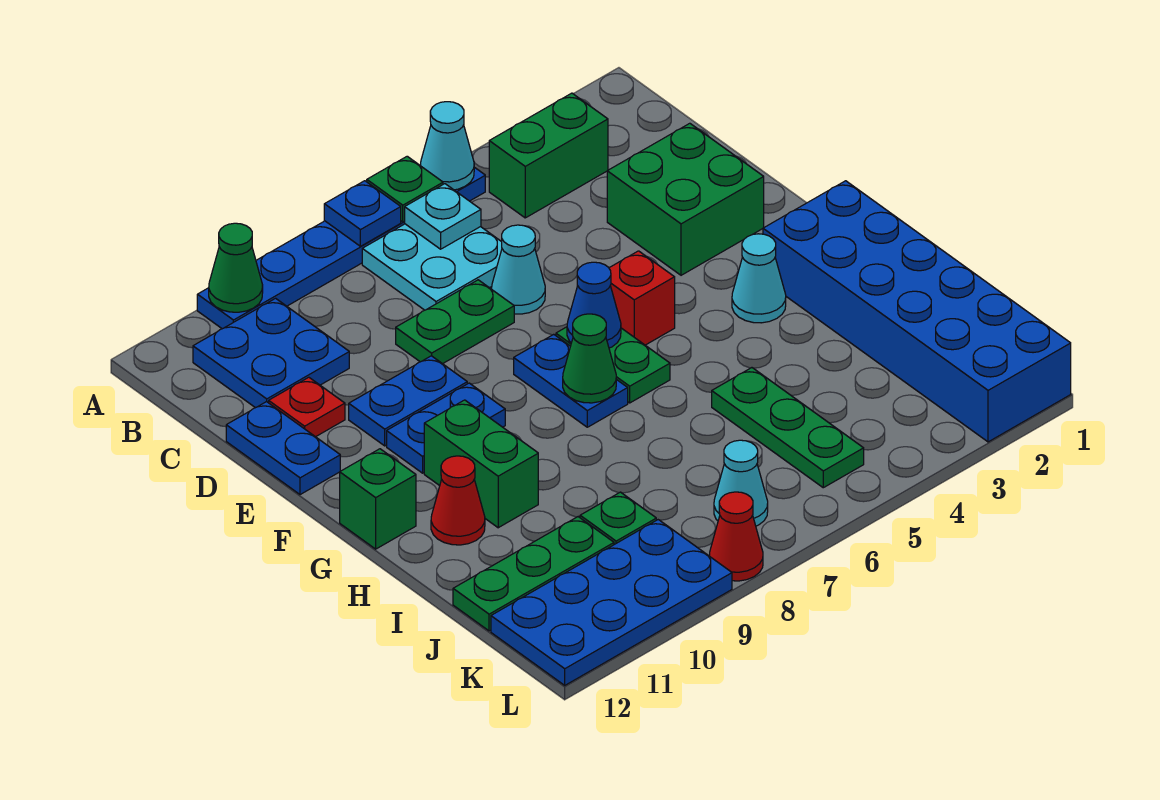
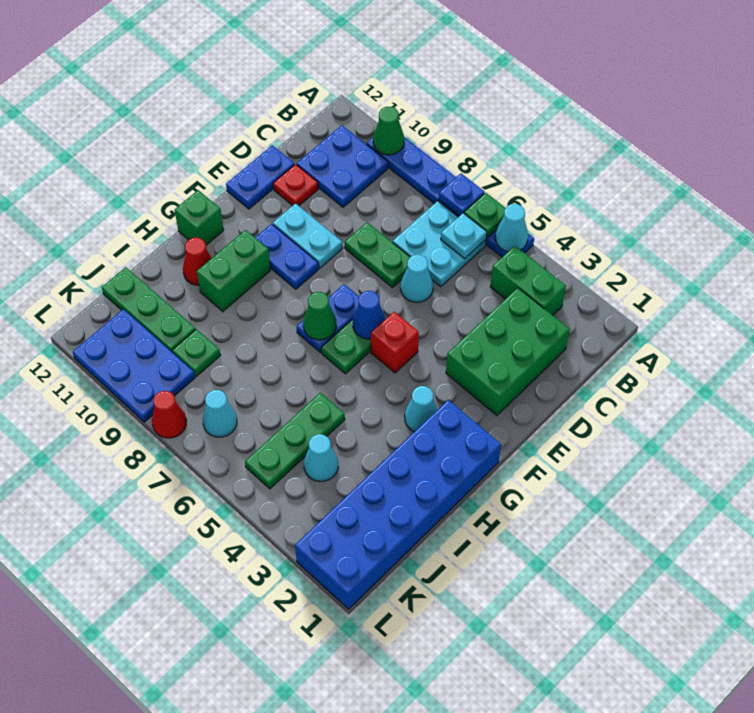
green brick D2:E3 level 1 -> green brick C2:E3 level 1
blue plate E9:E10 level 1 -> cyan plate E9:E10 level 1
none -> cyan cone J4 level 1
blue plate K9:L12 level 1 -> blue plate K9:L11 level 1

